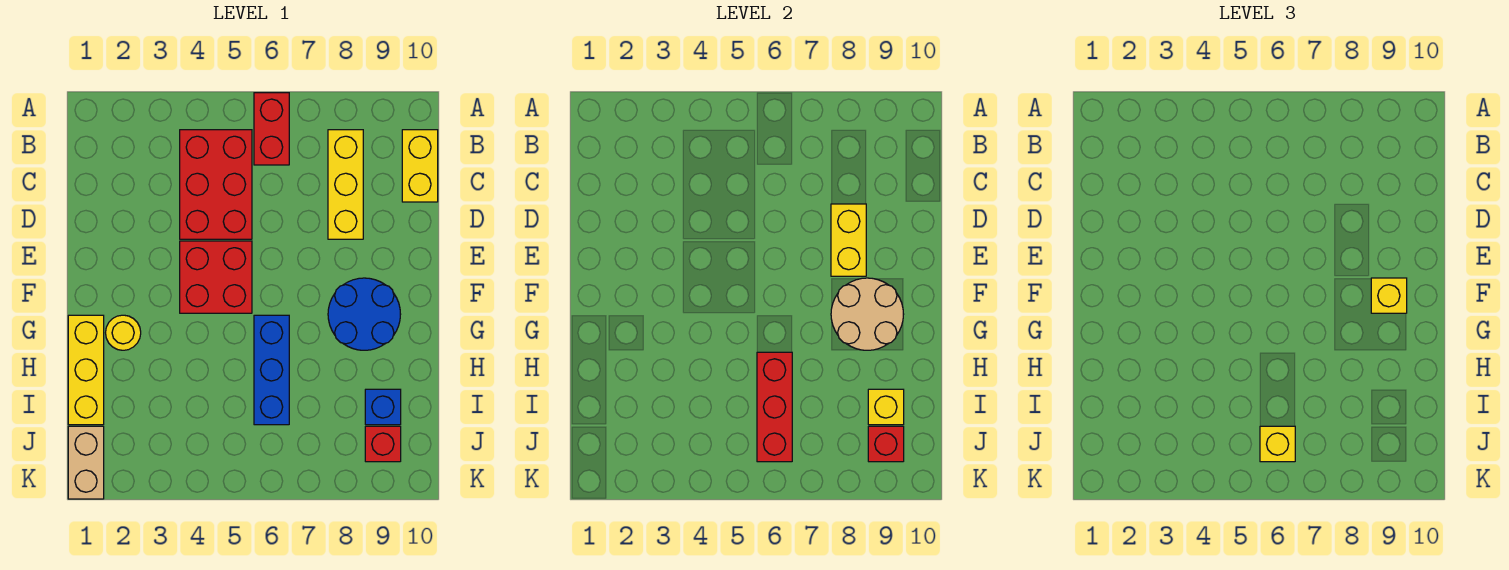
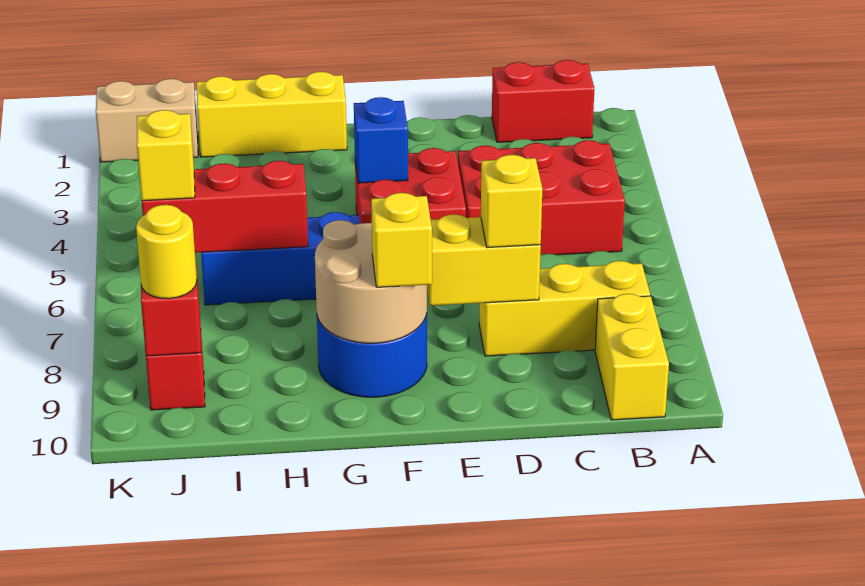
red brick A6:B6 level 1 -> red brick B1:C1 level 1
yellow brick B10:C10 level 1 -> yellow brick B9:B10 level 1
yellow round brick G2 level 1 -> yellow round brick J9 level 3
blue brick I9 level 1 -> blue brick F4 level 2
yellow brick I9 level 2 -> yellow brick D8 level 3

